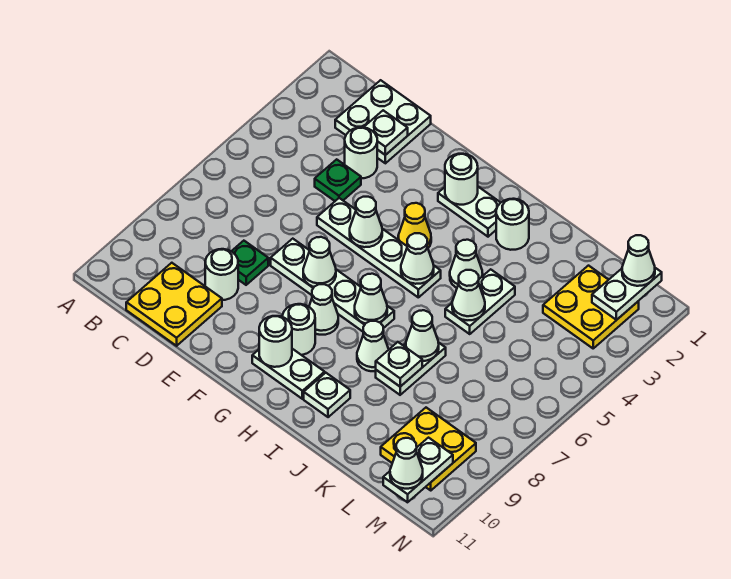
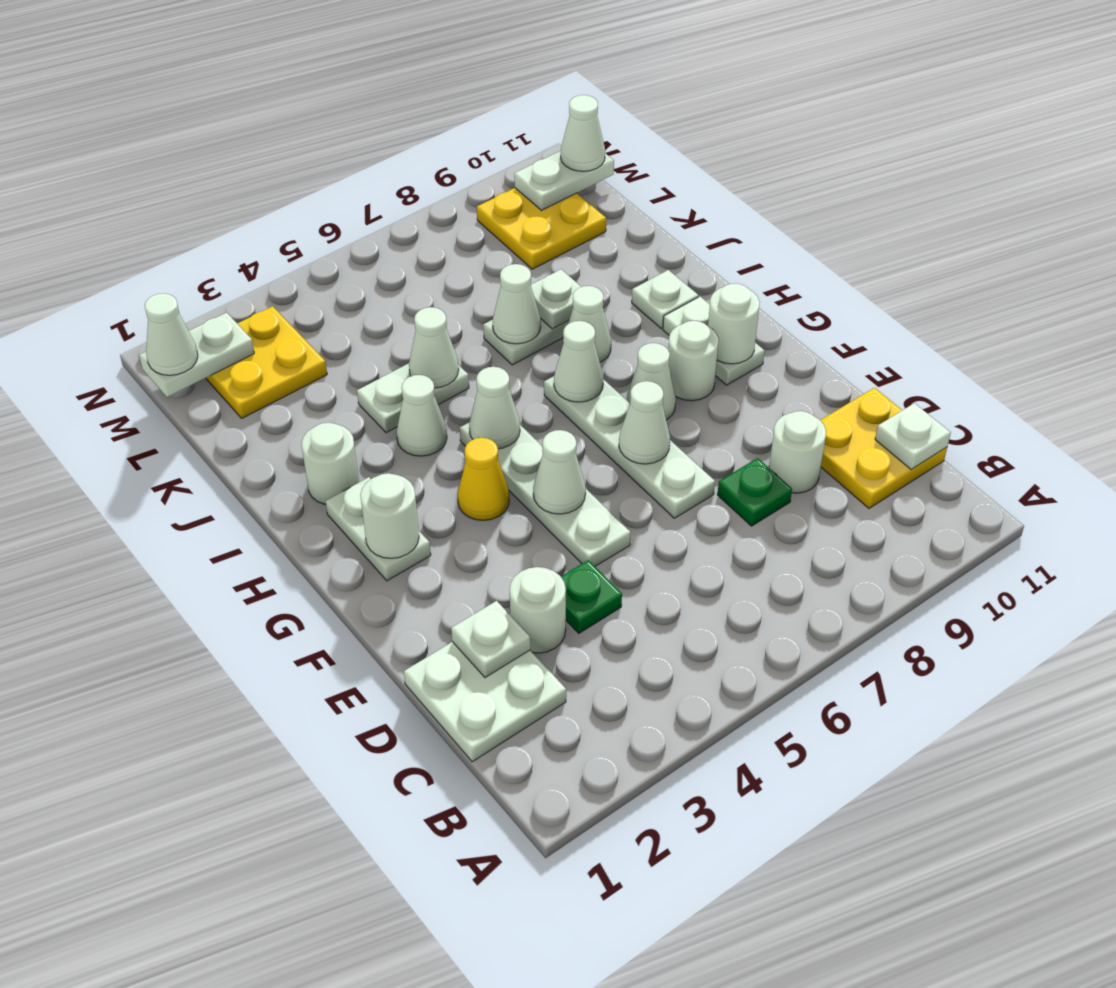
none -> white plate C11 level 2

